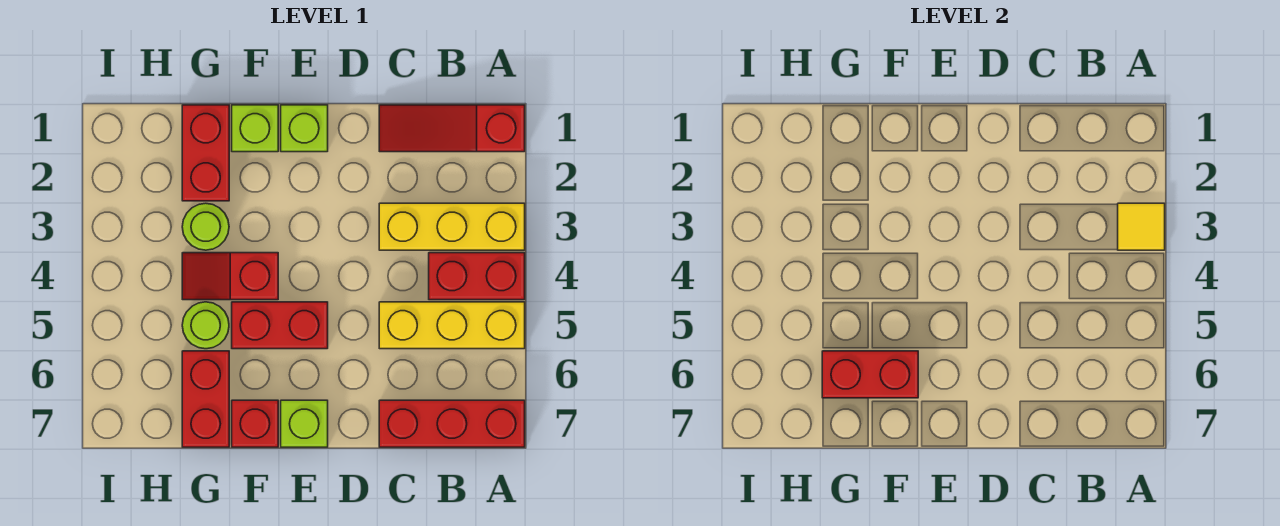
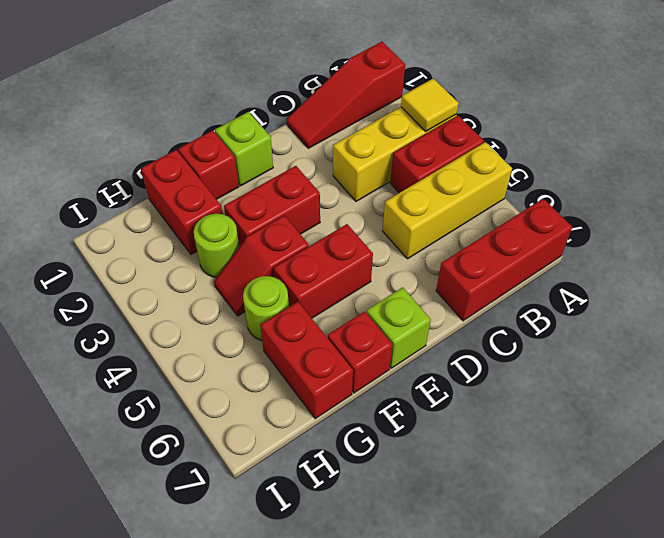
lime brick F1 level 1 -> red brick F1 level 1
red brick F6:G6 level 2 -> red brick E3:F3 level 1

